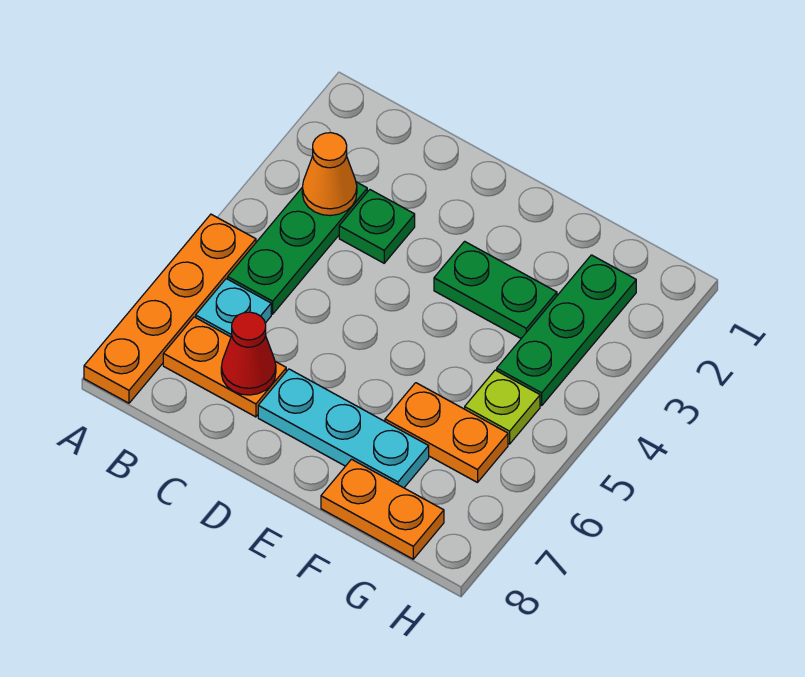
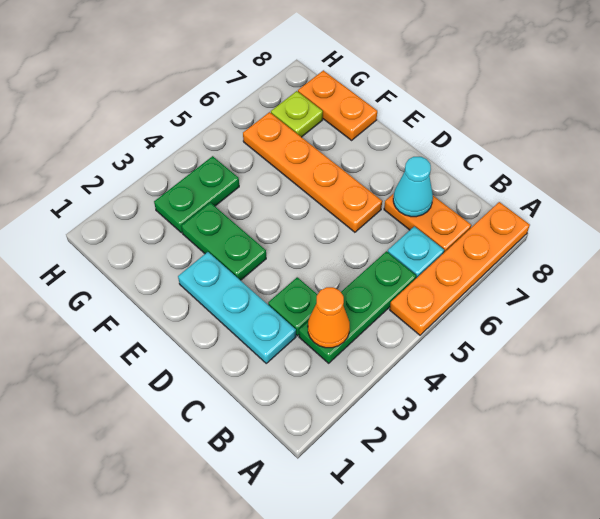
red cone C7 level 2 -> cyan cone C7 level 2
cyan plate D7:F7 level 1 -> cyan plate C2:E2 level 1
orange plate F6:G6 level 1 -> orange plate D6:G6 level 1
green plate G2:G4 level 1 -> green plate G3:G4 level 1
lime plate G5 level 1 -> lime plate G7 level 1

